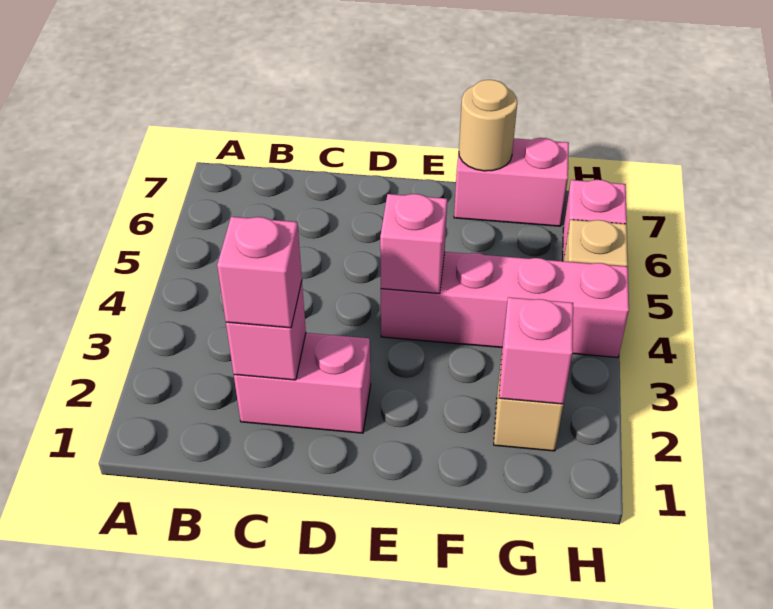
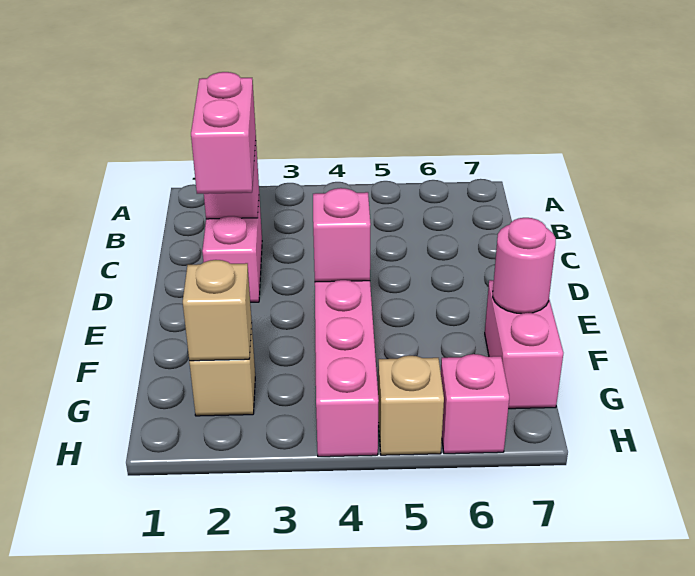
pink brick C2 level 3 -> pink brick C2:D2 level 3
tan round brick F7 level 2 -> pink round brick F7 level 2
pink brick G2 level 2 -> tan brick G2 level 2

